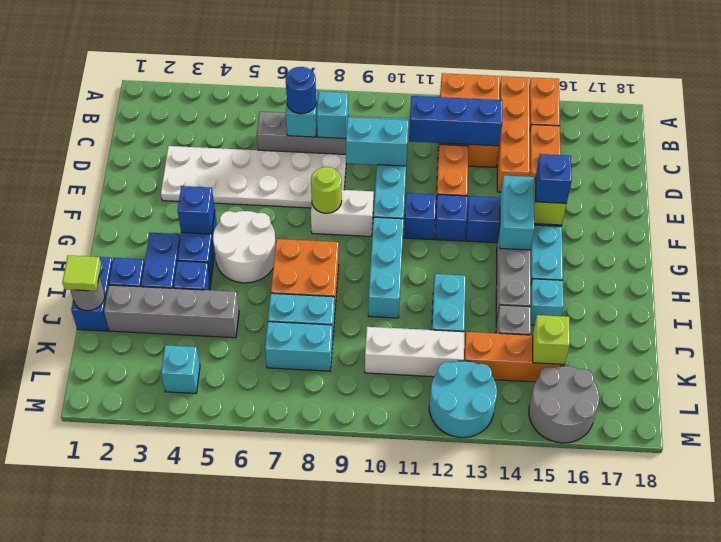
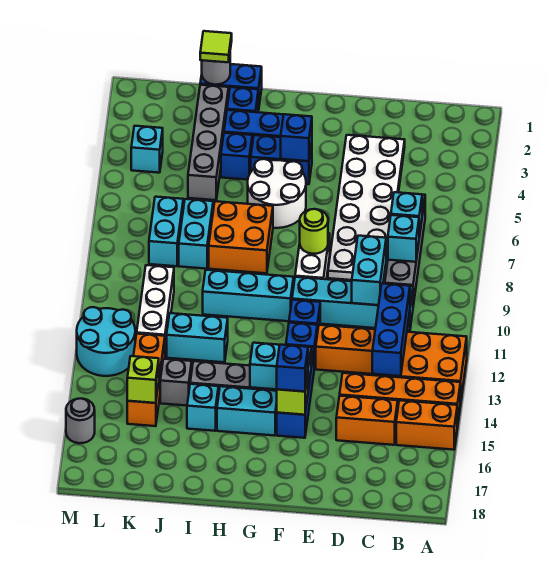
blue round brick C7 level 3 -> none
grey round brick L15:M16 level 1 -> grey round brick M16 level 1

